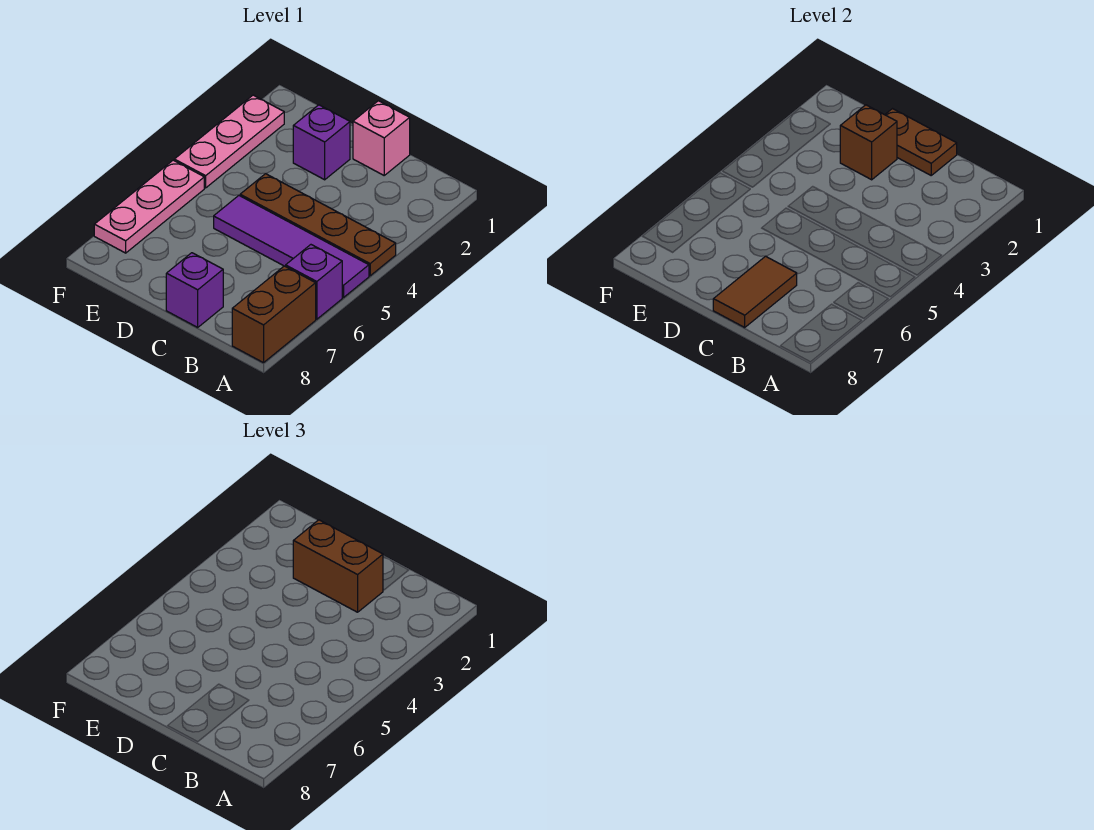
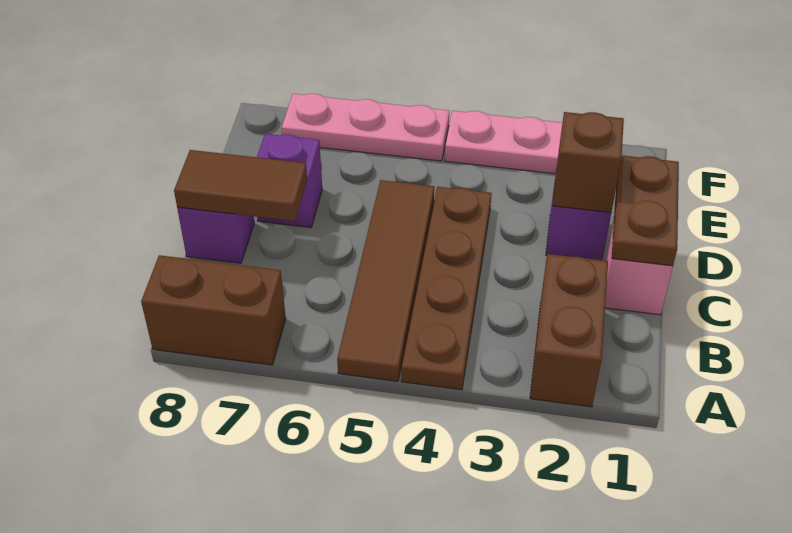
purple tile A5:D5 level 1 -> brown tile A5:D5 level 1
purple brick A6 level 1 -> purple brick D7 level 1
brown brick C2:D2 level 3 -> brown brick A2:B2 level 1

